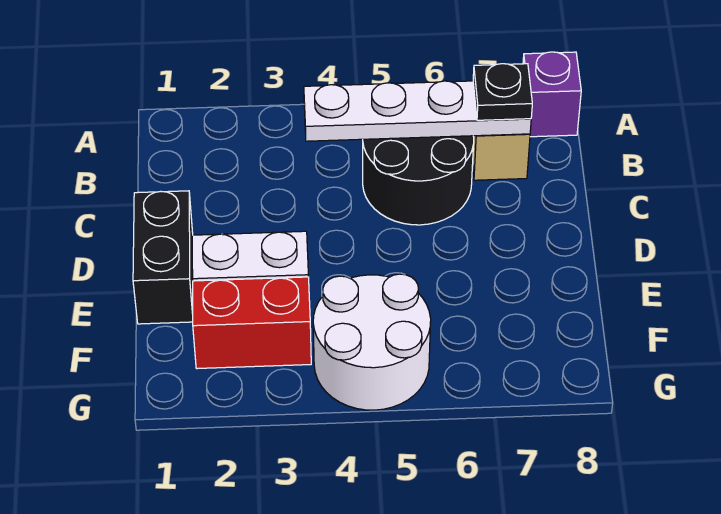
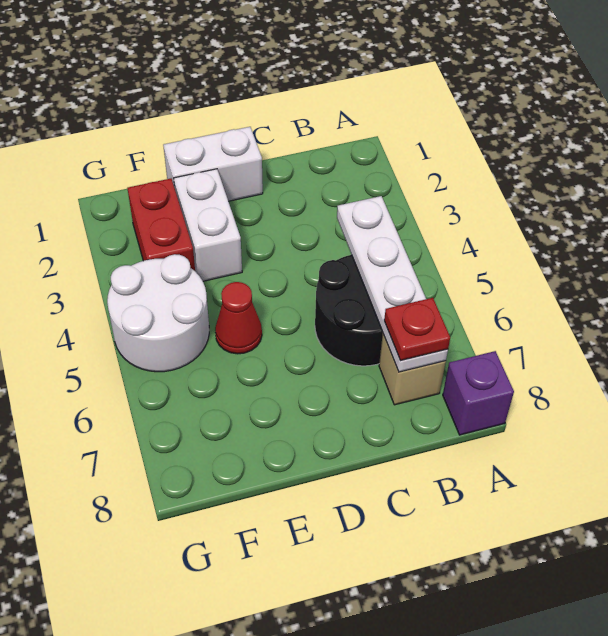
black plate B7 level 3 -> red plate B7 level 3
black brick D1:E1 level 1 -> white brick D1:E1 level 1
none -> red cone E5 level 1

